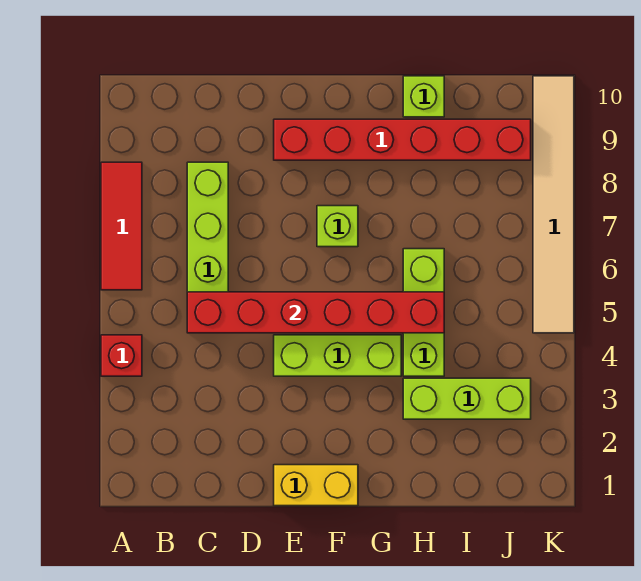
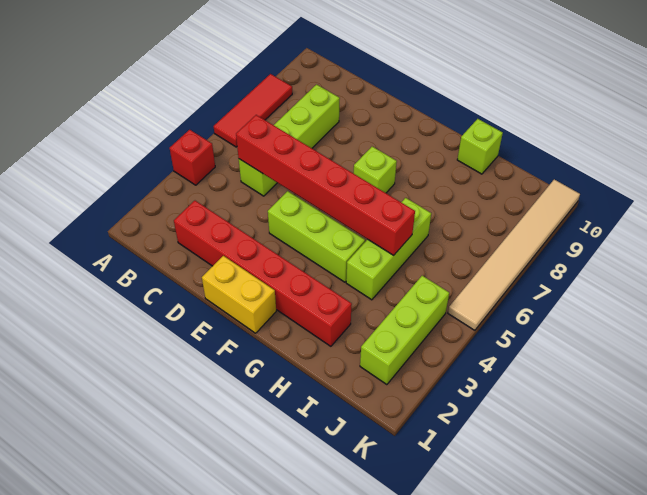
red brick E9:J9 level 1 -> red brick C2:H2 level 1
lime brick H3:J3 level 1 -> lime brick J2:J4 level 1

